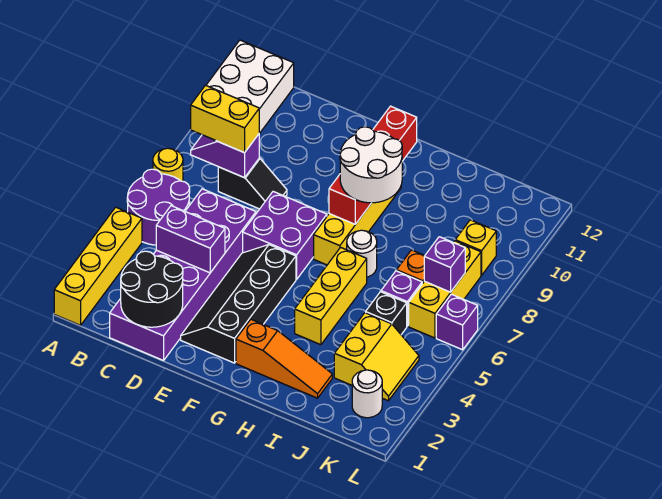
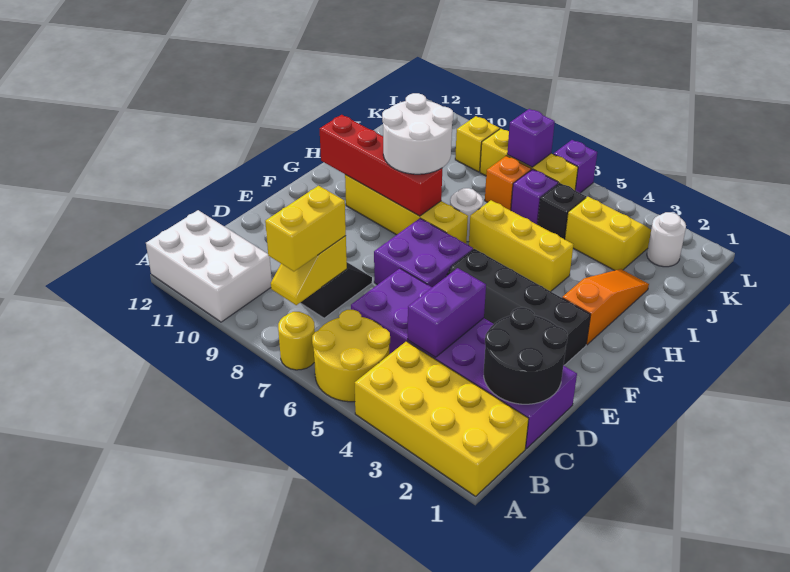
yellow brick A1:A4 level 1 -> yellow brick A1:B4 level 1
purple round brick A5:B6 level 1 -> yellow round brick A5:B6 level 1
purple slope B8:C8 level 2 top C -> yellow slope B8:C8 level 2 top C

